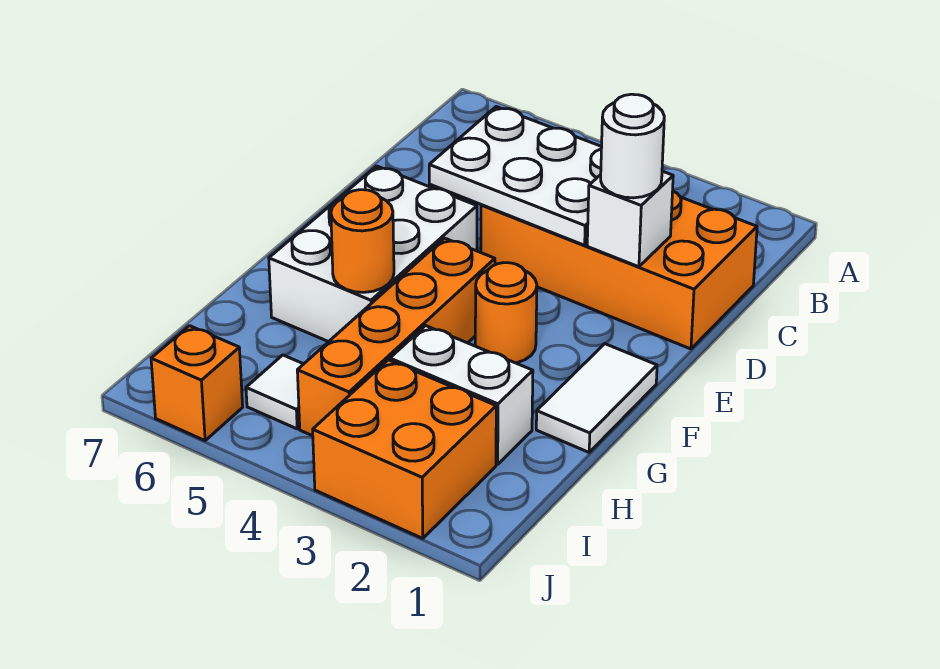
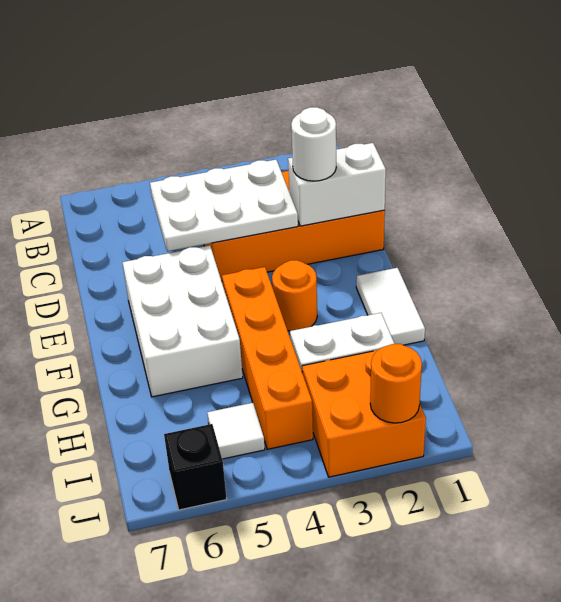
white brick D2 level 2 -> white brick D1:D2 level 2
orange round brick G5 level 2 -> orange round brick J2 level 2
orange brick J6 level 1 -> black brick J6 level 1

